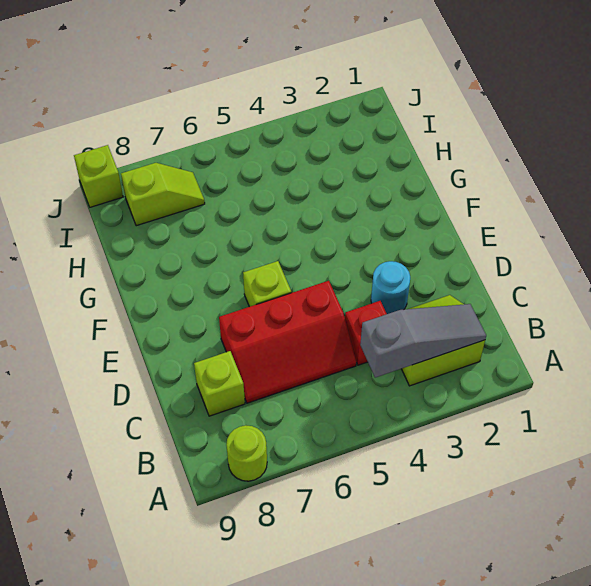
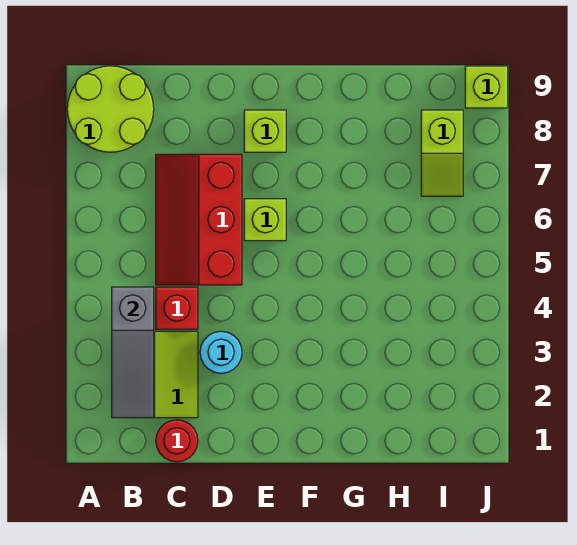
lime round brick A8 level 1 -> lime round brick A8:B9 level 1
none -> red round brick C1 level 1
lime brick C8 level 1 -> lime brick E8 level 1

